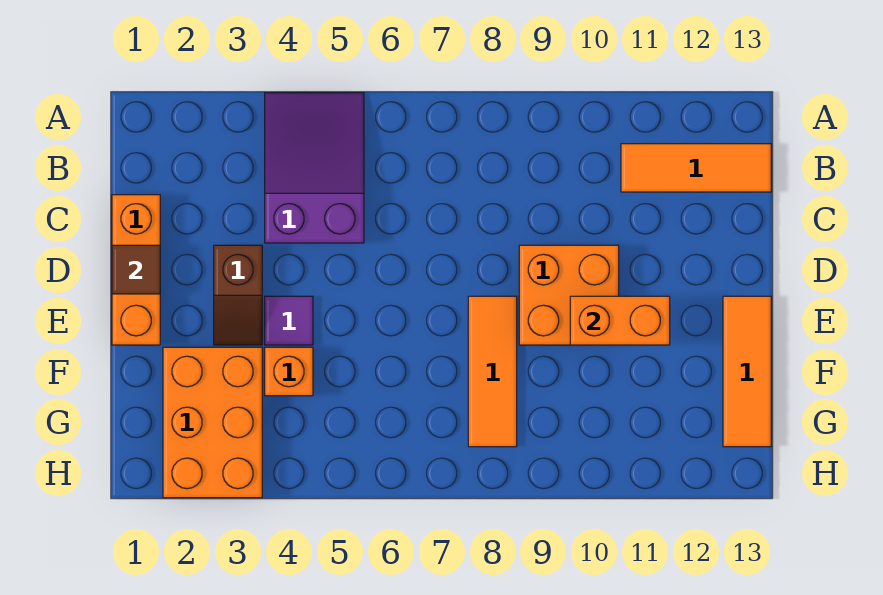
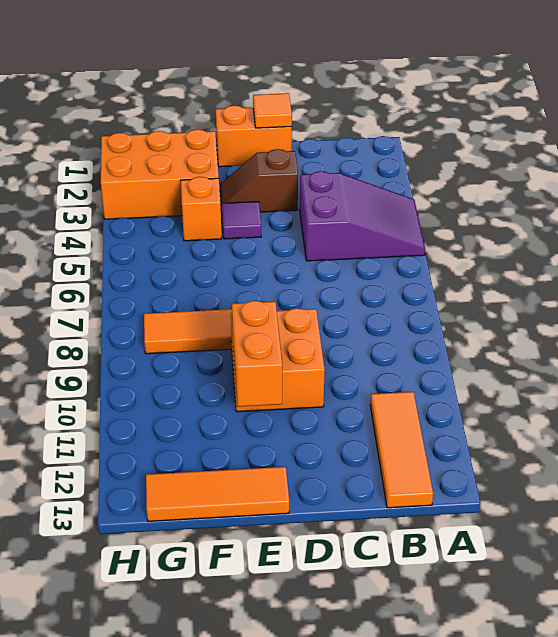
orange brick C1:E1 level 1 -> orange brick D1:E1 level 1
brown tile D1 level 2 -> orange tile D1 level 2

